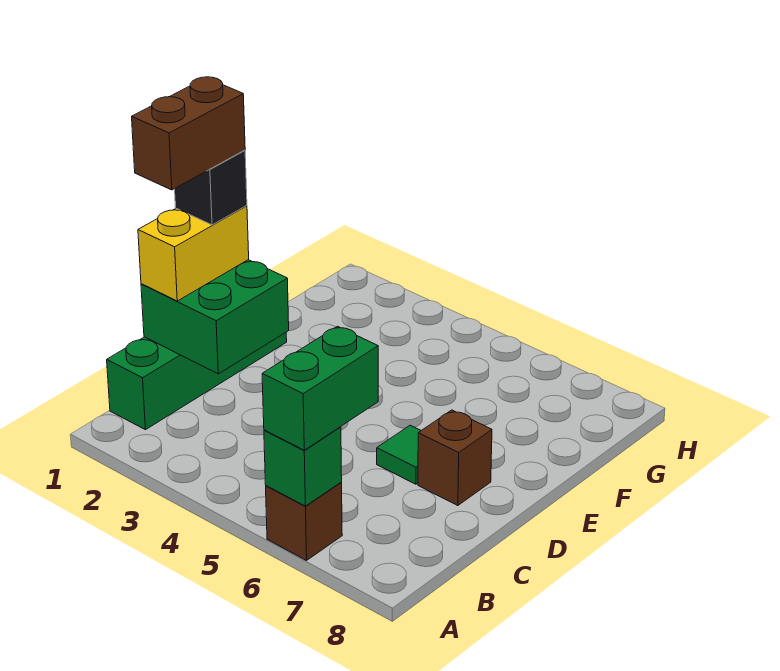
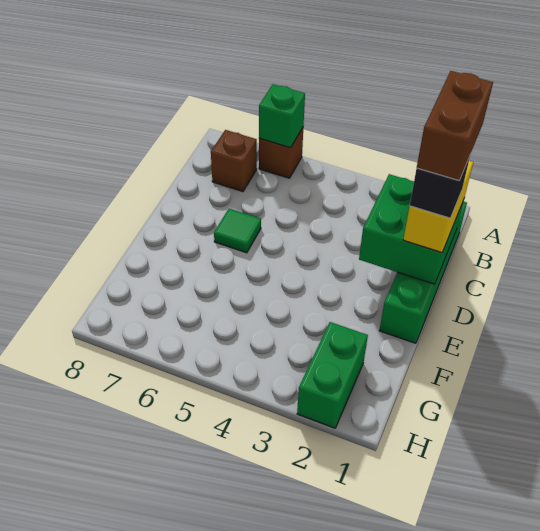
green brick A6:B6 level 3 -> green brick G2:H2 level 1
brown brick D7 level 1 -> brown brick B7 level 1

